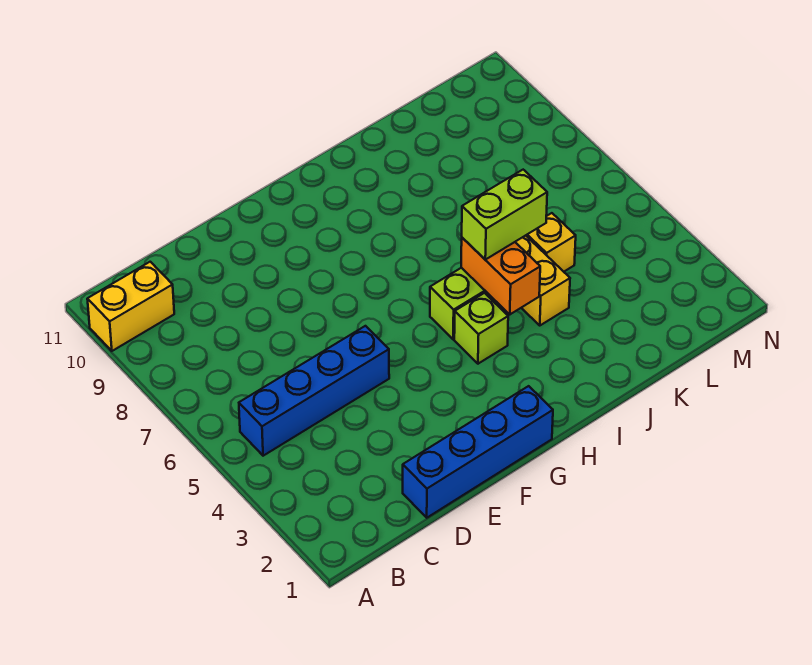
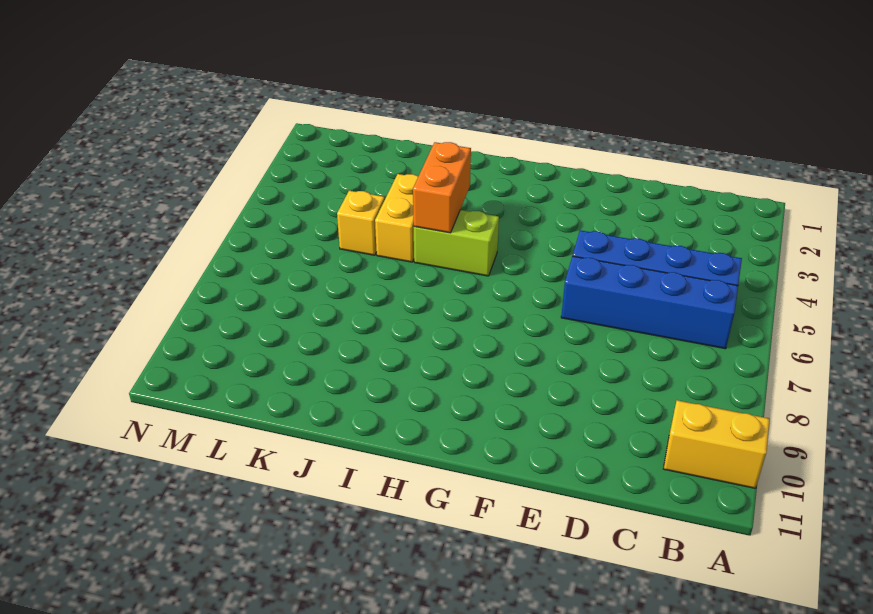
blue brick D1:G1 level 1 -> blue brick B6:E6 level 1
lime brick H4 level 1 -> none
lime brick I5:J5 level 3 -> none

